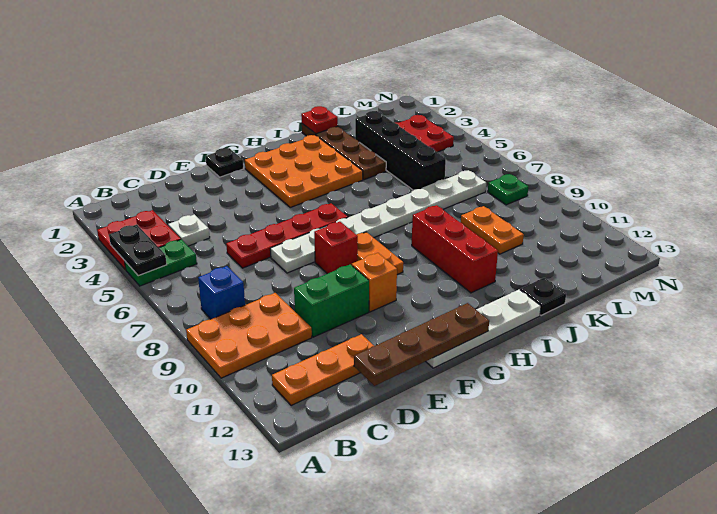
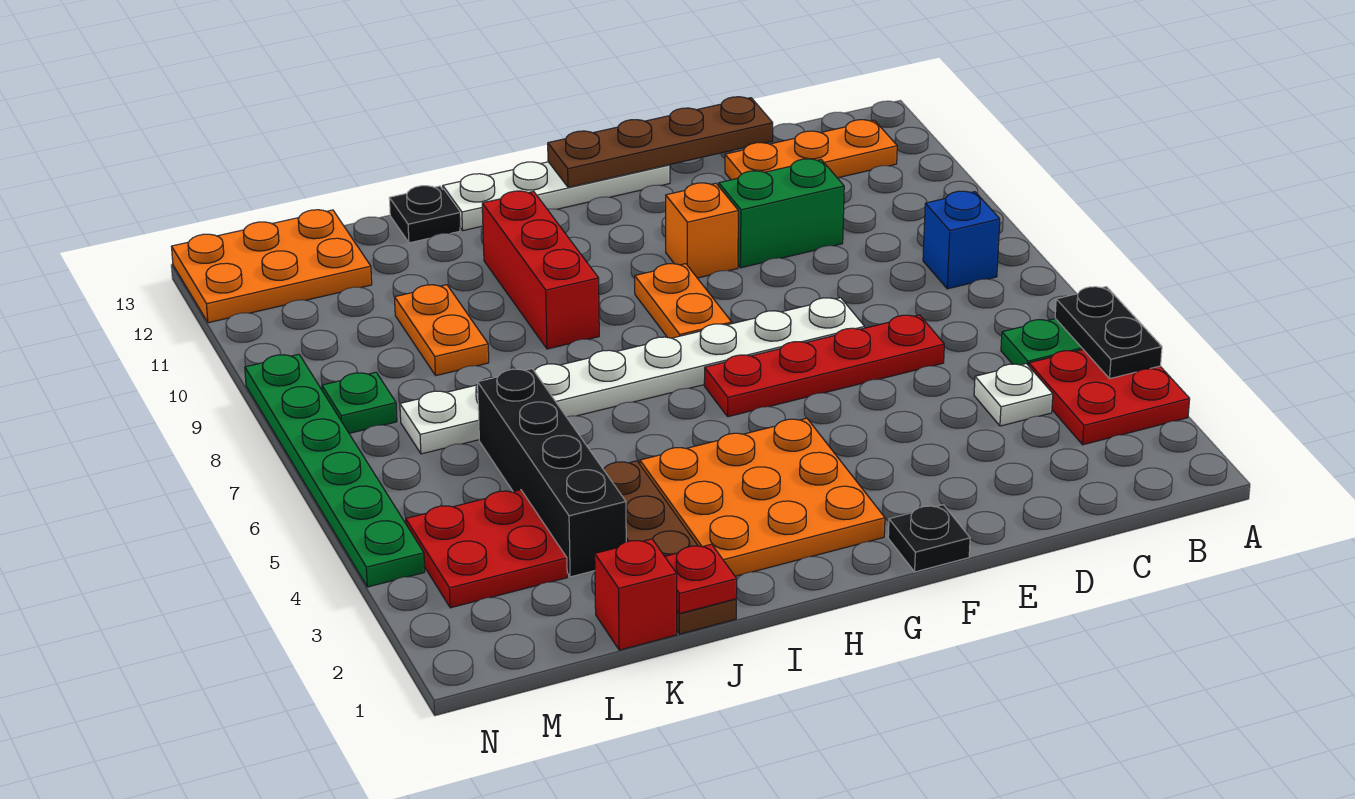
orange plate A9:C10 level 1 -> orange plate L12:N13 level 1
red brick F8 level 1 -> red brick K1 level 1
none -> green plate N4:N9 level 1

